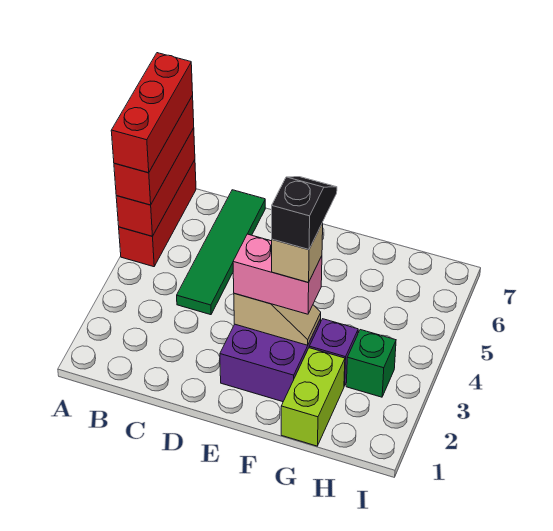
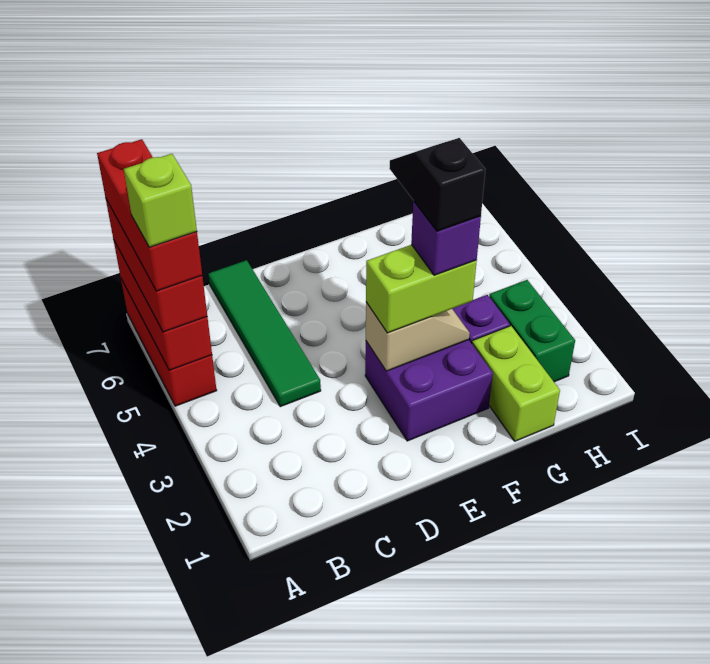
none -> lime brick A5 level 5
pink brick E3:F3 level 3 -> lime brick E3:F3 level 3
tan brick F3 level 4 -> purple brick F3 level 4
green brick H3 level 1 -> green brick H2:H3 level 1

